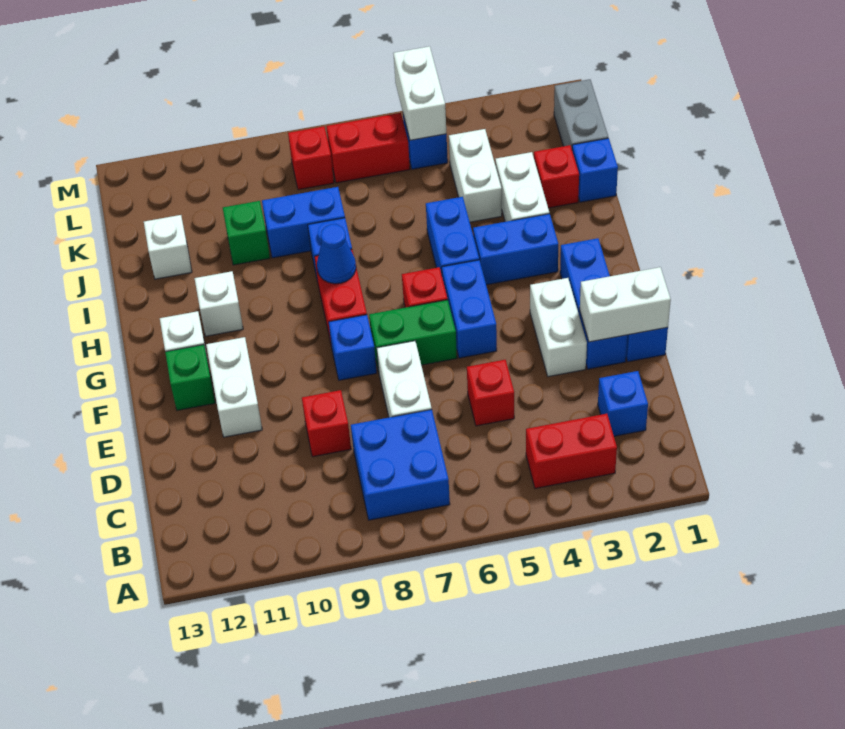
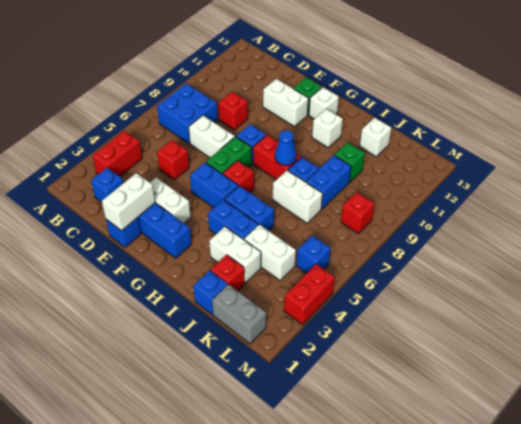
blue brick H3:H4 level 1 -> blue brick H4:I4 level 1
white brick L5:M5 level 2 -> white brick I7:J7 level 1
red brick L6:L7 level 1 -> red brick M3:M4 level 1

